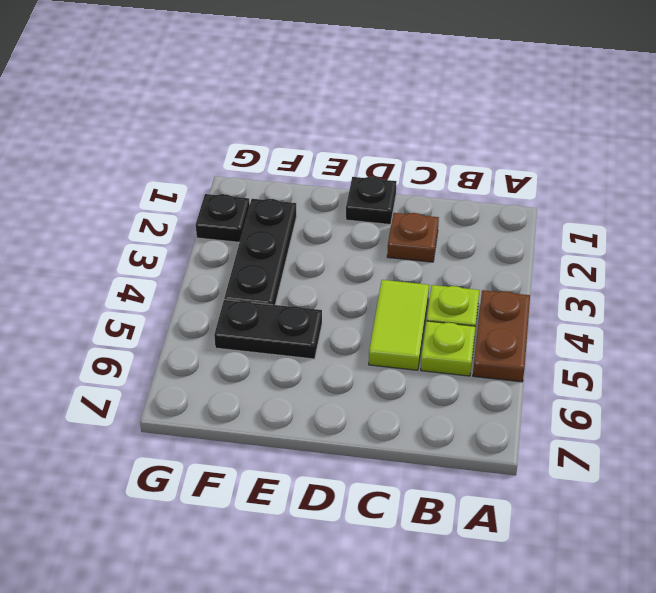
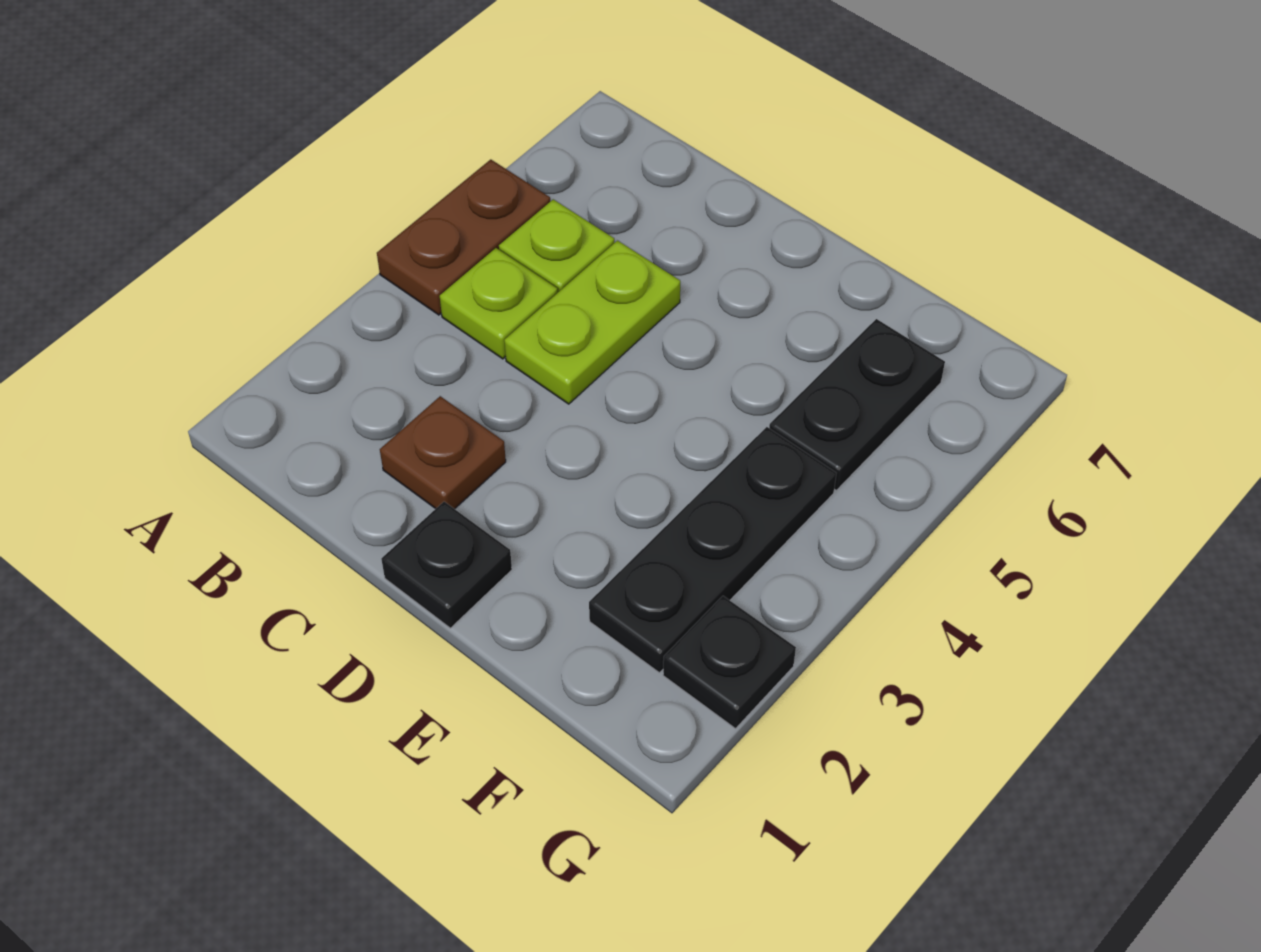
lime tile C4:C5 level 1 -> lime plate C4:C5 level 1
black plate E5:F5 level 1 -> black plate F5:F6 level 1

